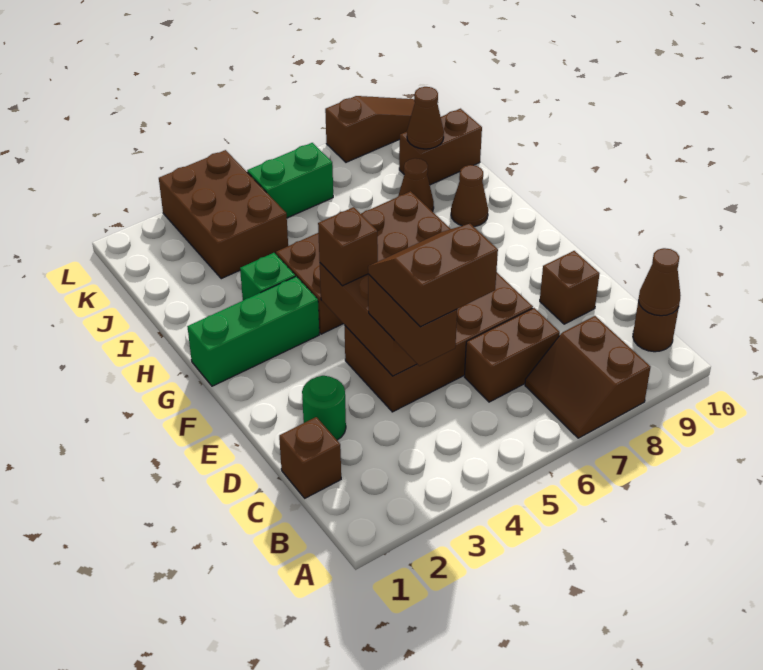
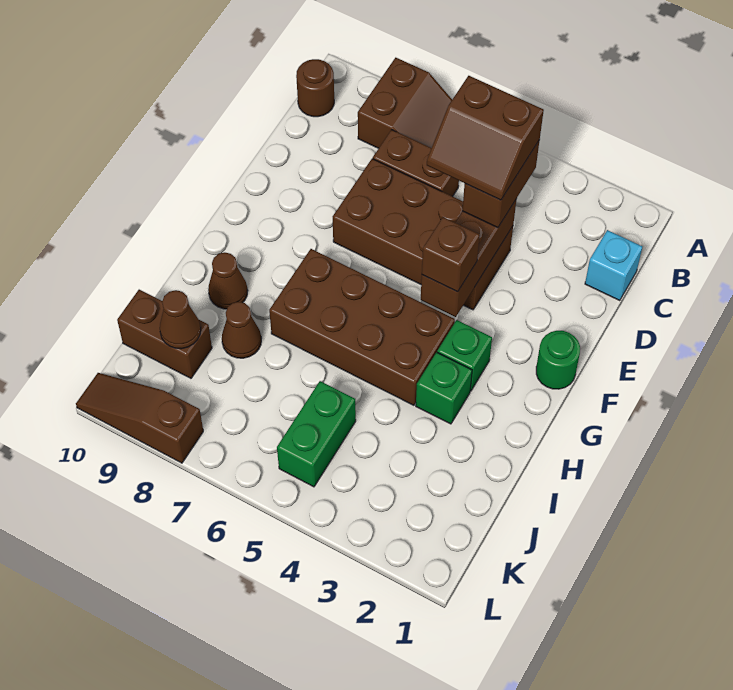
brown cone B10 level 2 -> none
brown brick C1 level 1 -> cyan brick C1 level 1
green round brick D2 level 1 -> green round brick F1 level 1
brown brick D9 level 1 -> none
green brick G1:G3 level 1 -> green brick G3 level 1
brown brick J3:L4 level 1 -> none
green brick K5:K6 level 1 -> green brick J5:K5 level 1

